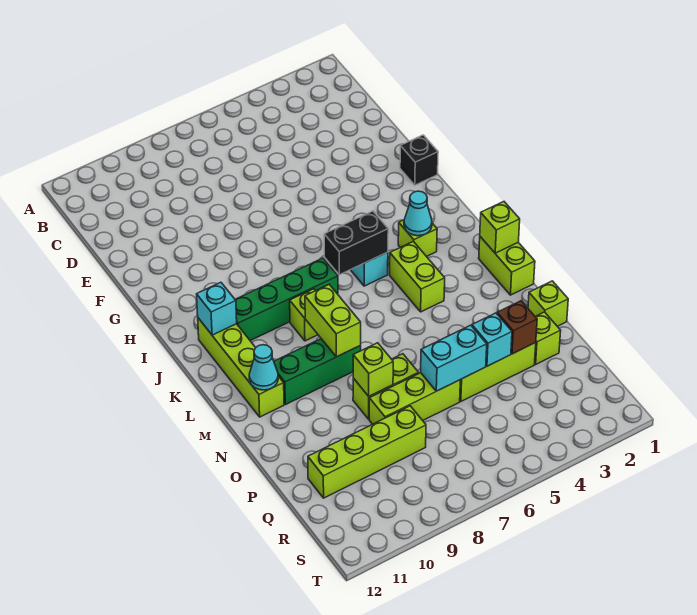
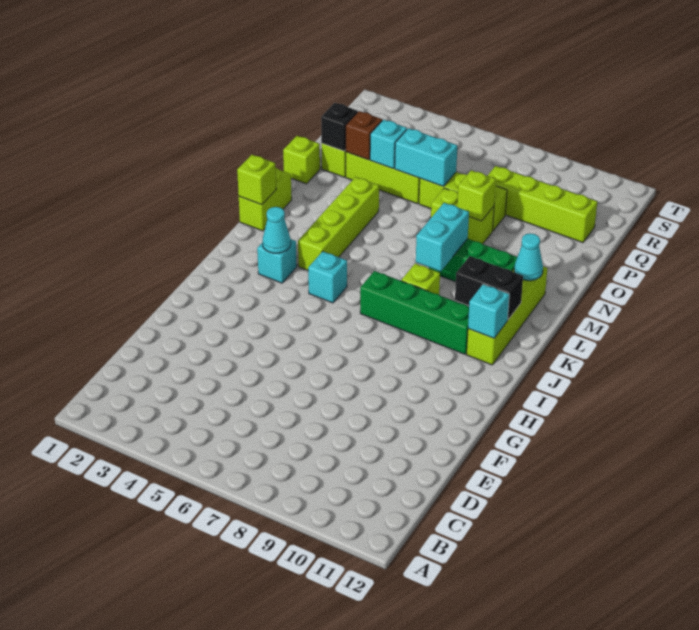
black brick G1 level 1 -> black brick P2 level 2
lime brick J3 level 1 -> cyan brick J3 level 1
black brick J5:J6 level 2 -> black brick K10:K11 level 2
lime brick K4:L4 level 1 -> lime brick K4:N4 level 1
lime brick L8:M8 level 2 -> cyan brick L8:M8 level 2

